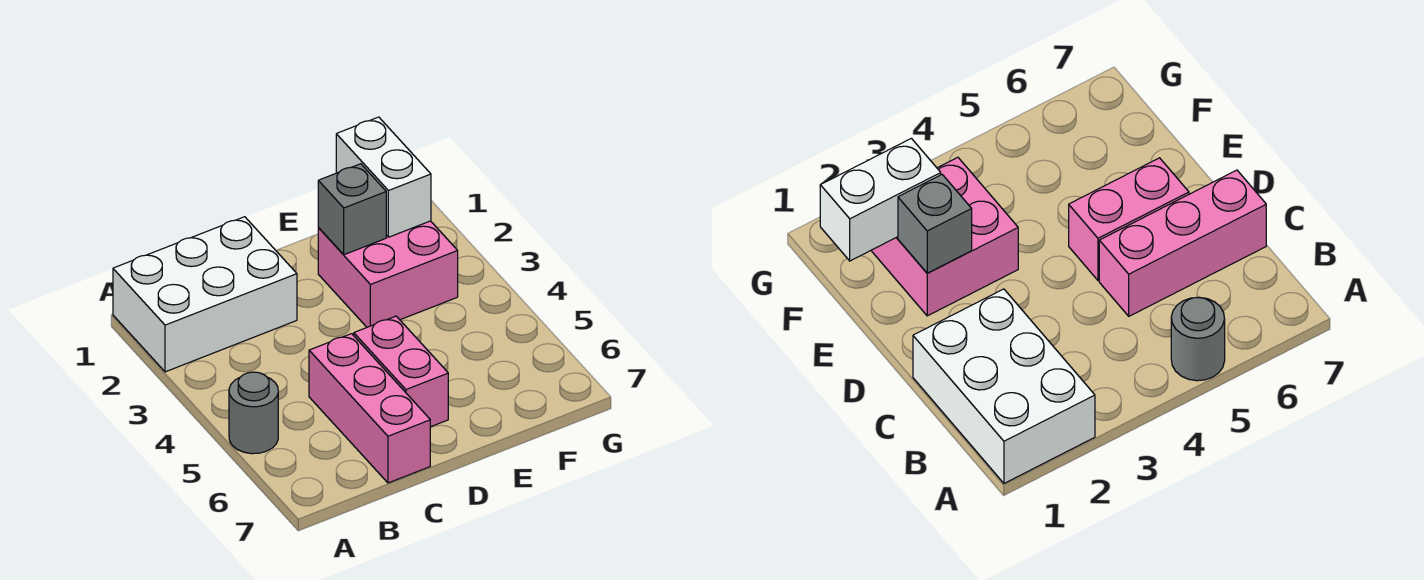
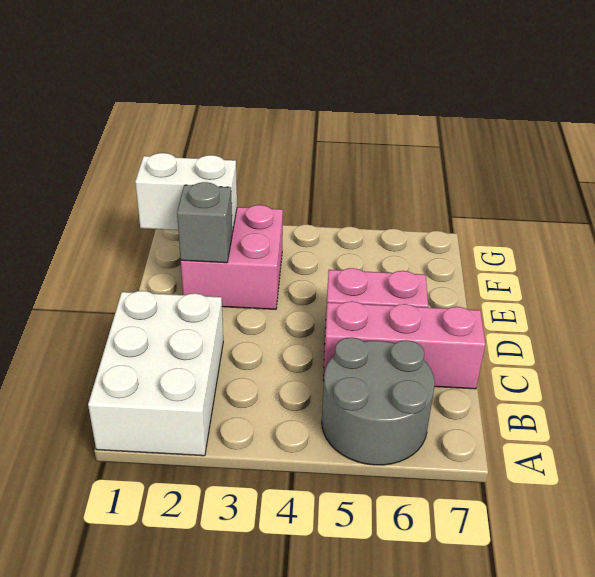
grey round brick A5 level 1 -> grey round brick A5:B6 level 1

